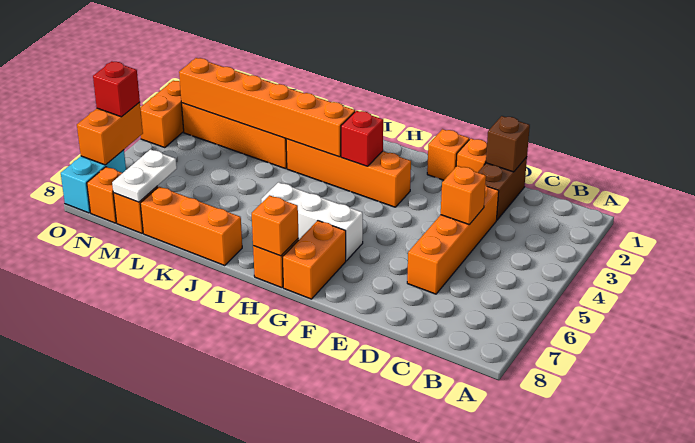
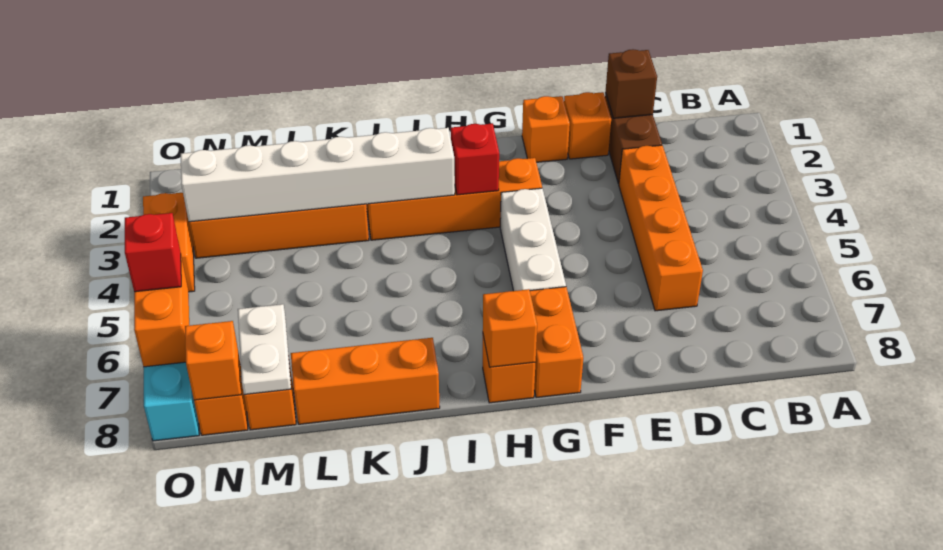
orange brick D4 level 2 -> orange brick N8 level 2
white brick G6:I6 level 1 -> white brick G4:G6 level 1
orange brick I3:N3 level 2 -> white brick I3:N3 level 2

